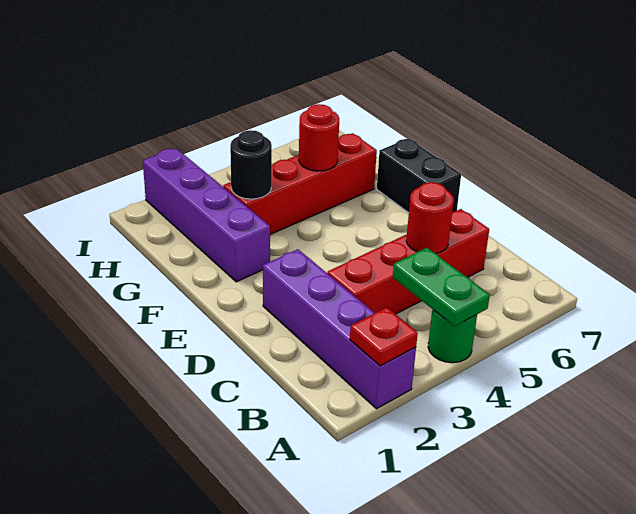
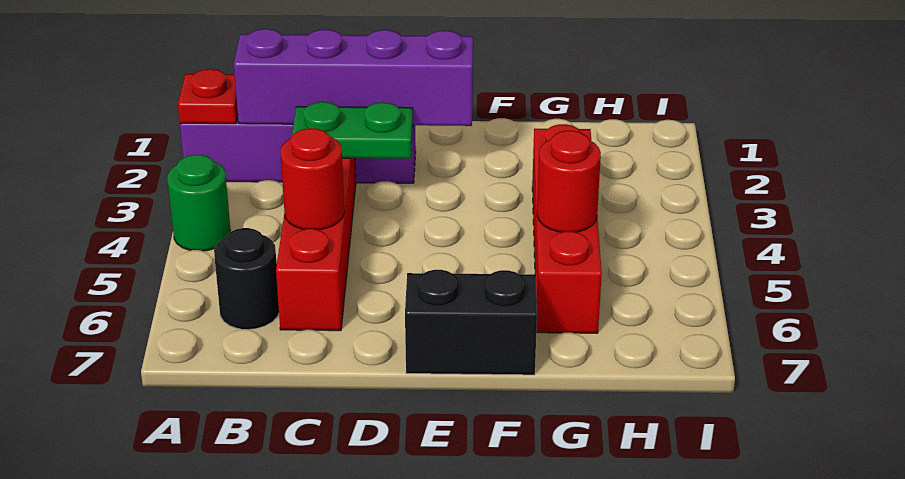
green plate A4:B4 level 2 -> green plate C3:D3 level 2
purple brick F2:I2 level 1 -> purple brick B2:E2 level 2
black round brick G3 level 2 -> black round brick B6 level 1

